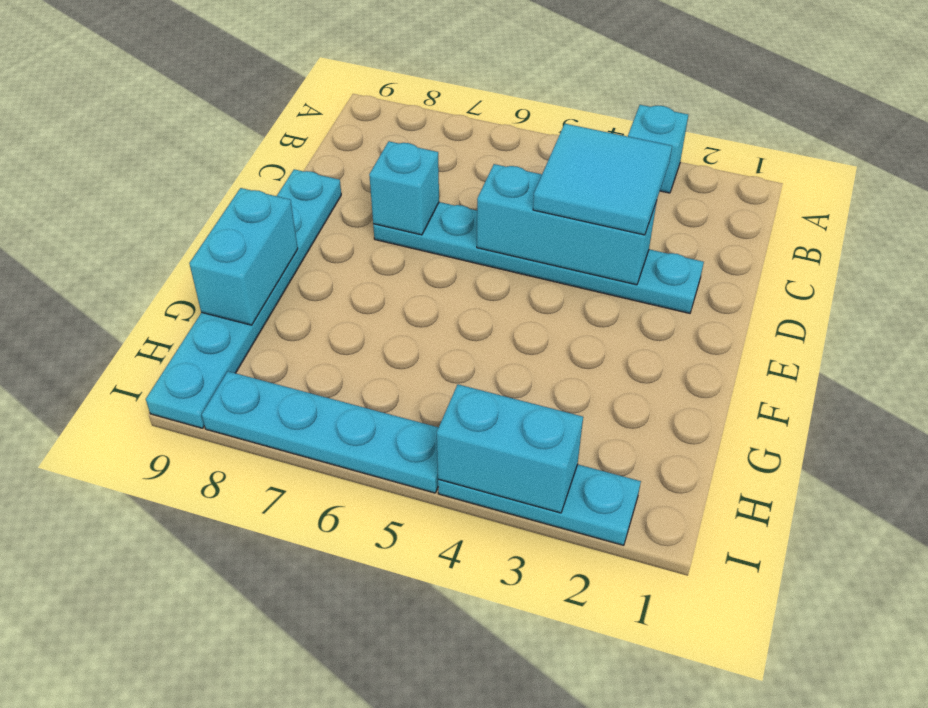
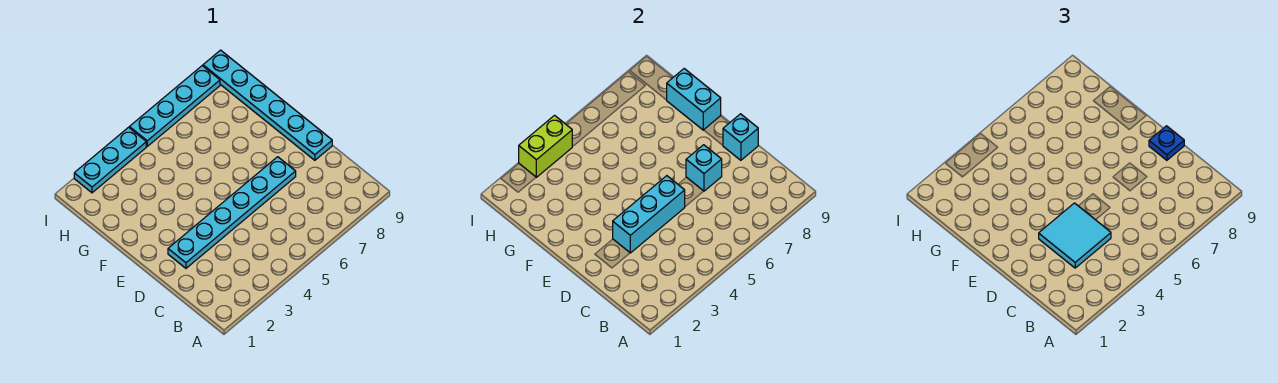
cyan brick A3 level 1 -> cyan brick D9 level 2
none -> blue plate D9 level 3
cyan brick I3:I4 level 2 -> lime brick I3:I4 level 2

